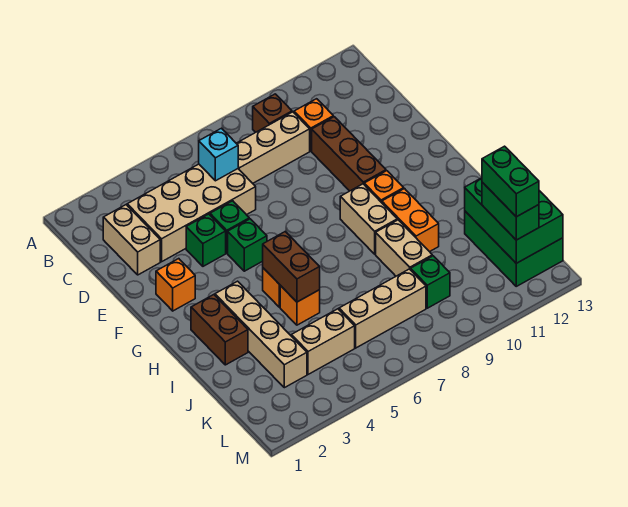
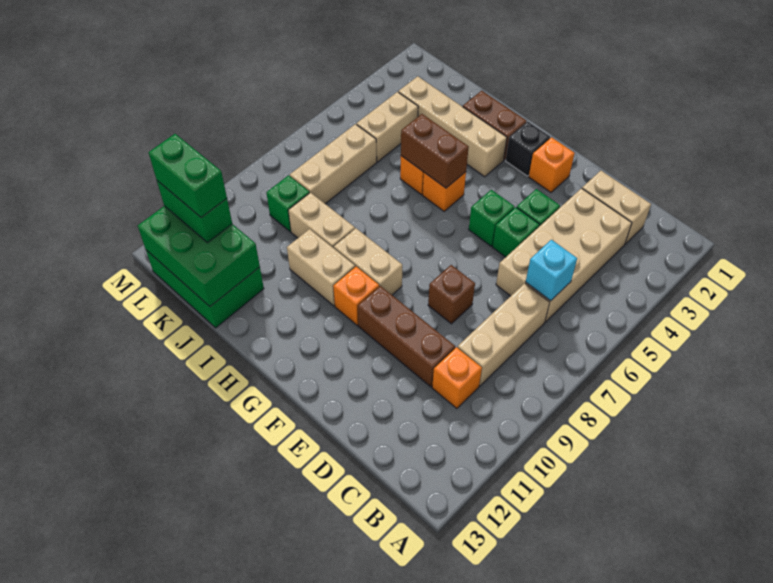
brown brick B9 level 1 -> brown brick E8 level 1
none -> black brick G2 level 1
orange brick H10:I10 level 1 -> tan brick H10:I10 level 1

